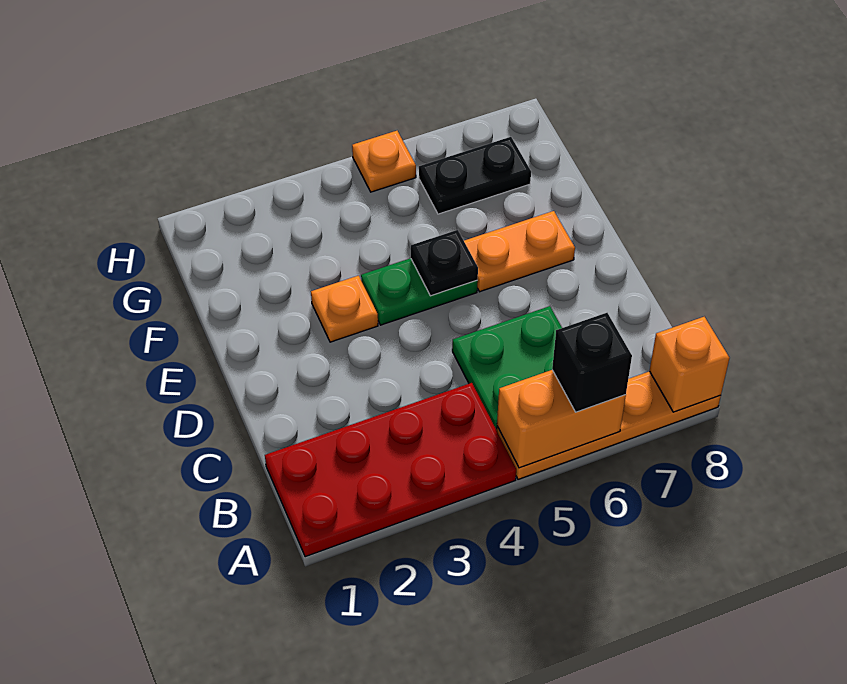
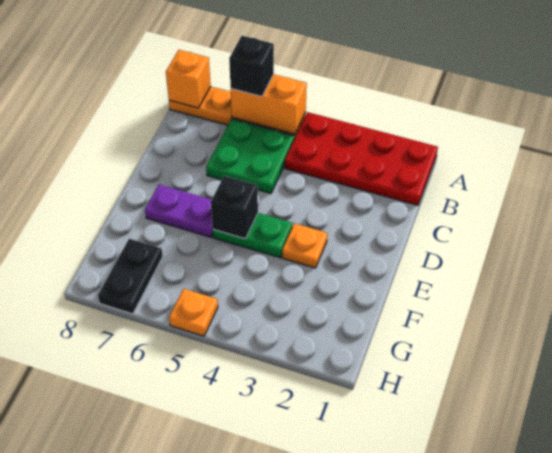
black plate E5 level 2 -> black brick E5 level 2
orange plate E6:E7 level 1 -> purple plate E6:E7 level 1
black plate G6:G7 level 1 -> black plate G7:H7 level 1

